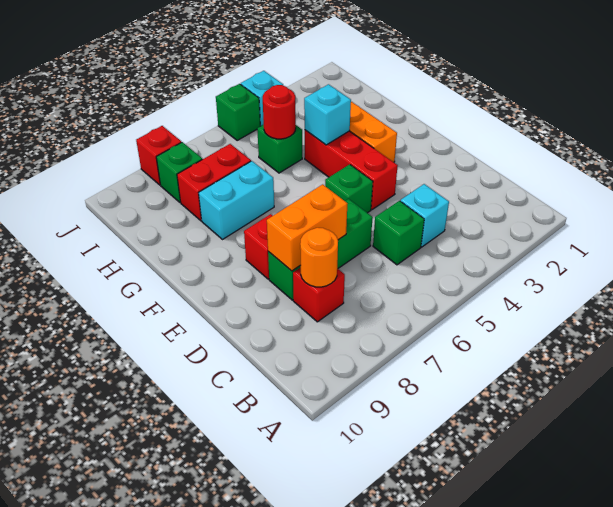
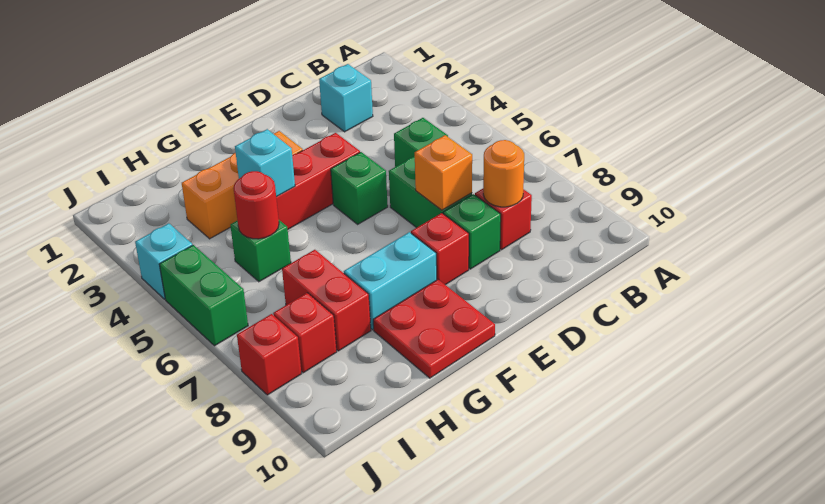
cyan brick C4 level 1 -> cyan brick C2 level 1
orange brick D7:D8 level 2 -> orange brick D7 level 2
none -> red plate F9:G10 level 1
cyan brick G7:G8 level 1 -> cyan brick F8:G8 level 1
green brick I8 level 1 -> red brick I8 level 1
green brick J5 level 1 -> green brick J5:J6 level 1

